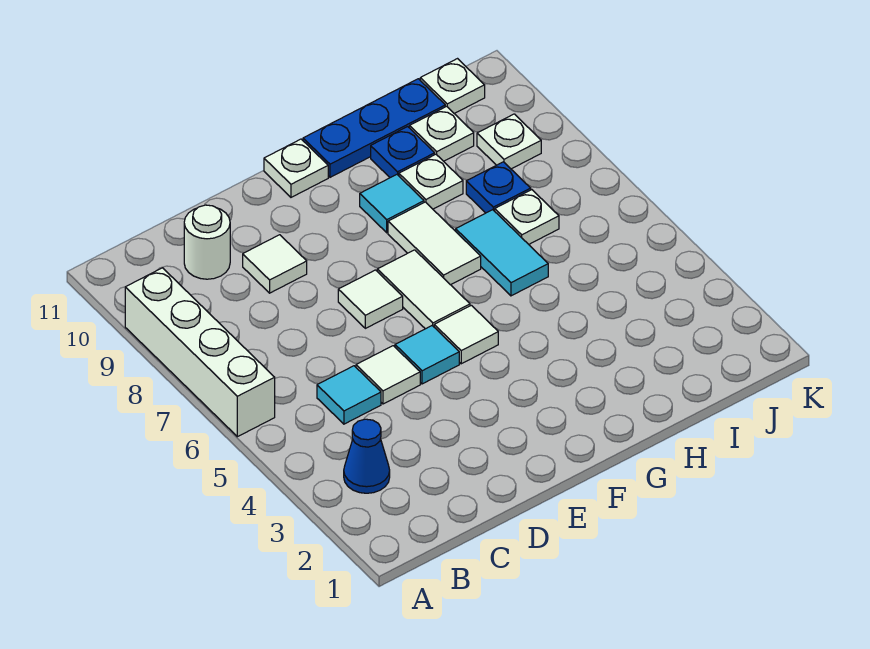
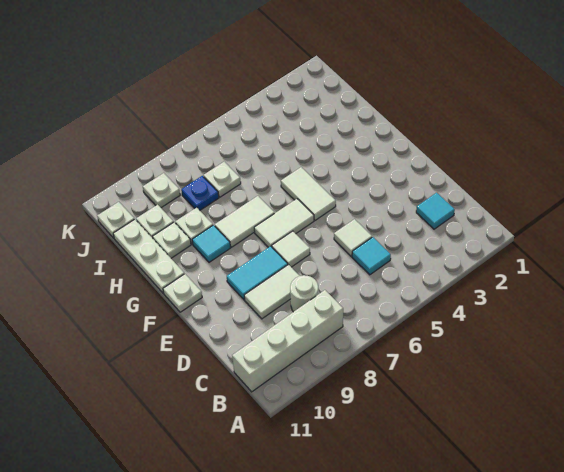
white brick A6:A9 level 1 -> white brick B8:B11 level 1
blue cone B3 level 1 -> none
white round brick C10 level 1 -> white round brick C8 level 1
white tile D9 level 1 -> white tile D8:D9 level 1
cyan tile E5 level 1 -> cyan tile C2 level 1
white tile F5 level 1 -> white tile F5:G5 level 1
blue plate G11:I11 level 1 -> white plate G11:I11 level 1
cyan tile H6:H7 level 1 -> cyan tile E8:E9 level 1
blue plate H10 level 1 -> white plate H10 level 1

